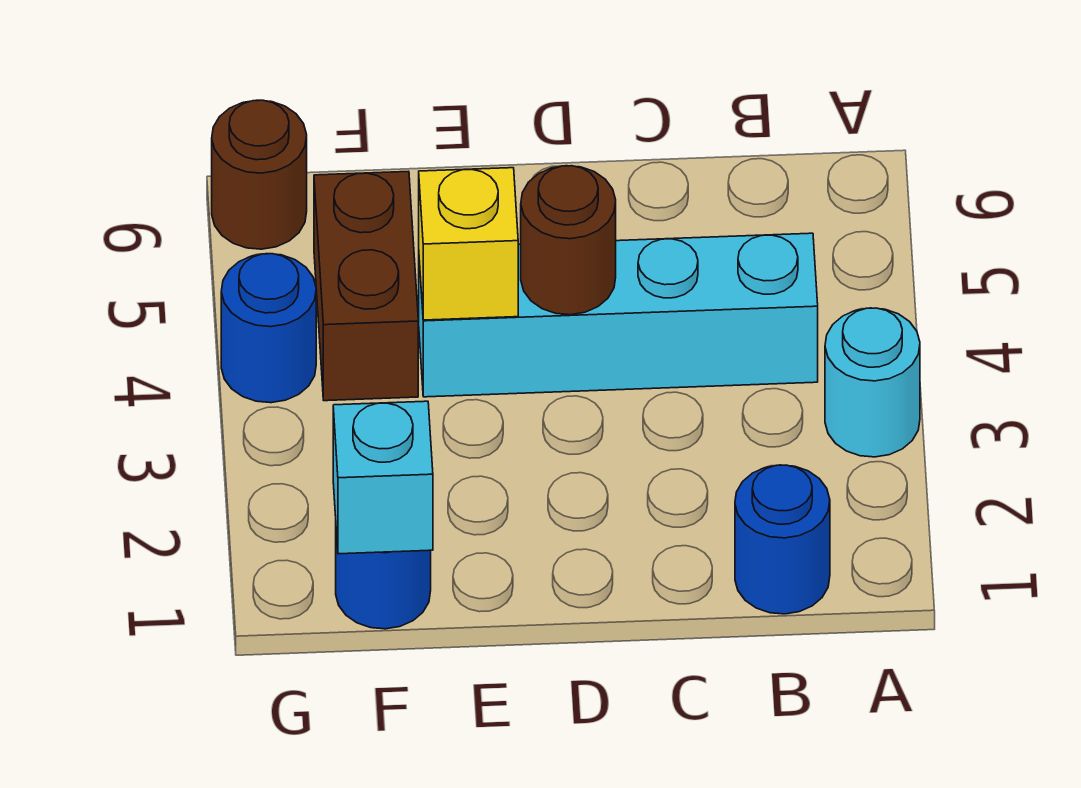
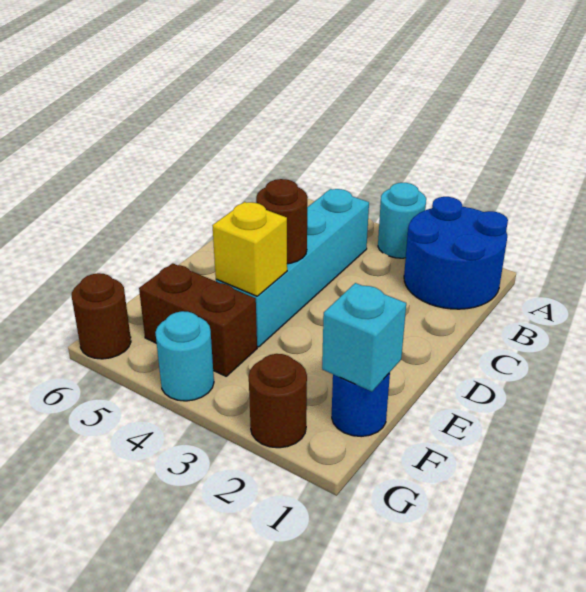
blue round brick B1 level 1 -> blue round brick A1:B2 level 1
none -> brown round brick G2 level 1
blue round brick G4 level 1 -> cyan round brick G4 level 1

